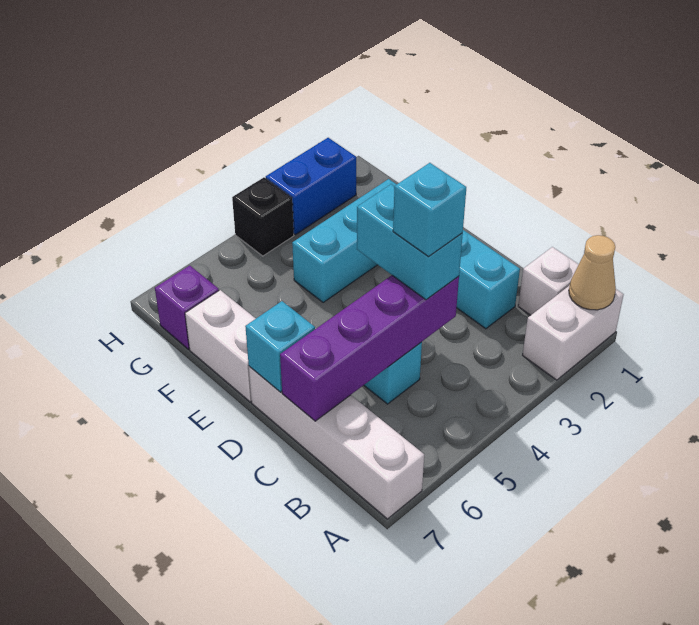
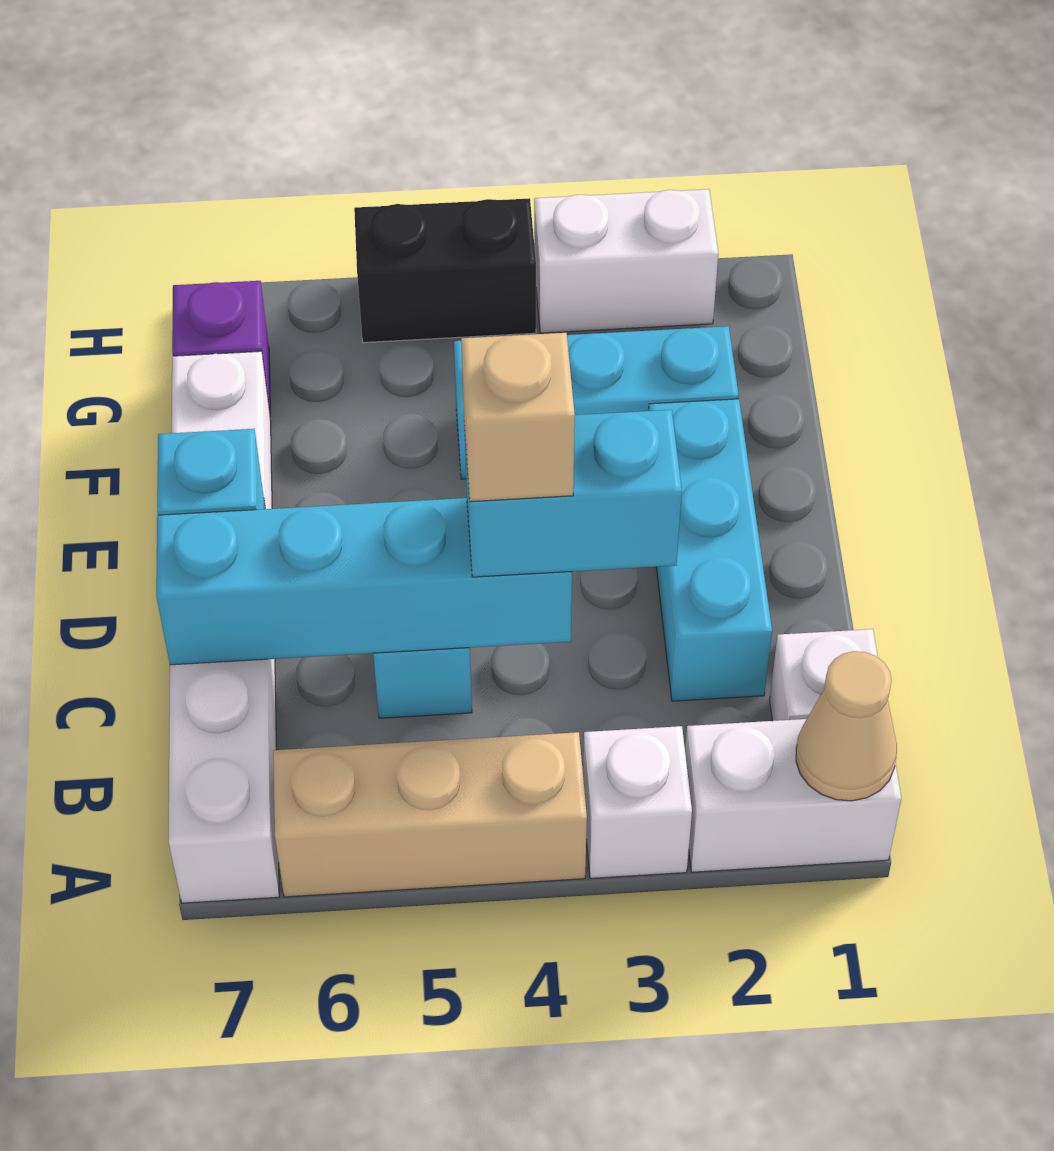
none -> white brick A3 level 1
none -> tan brick A4:A6 level 1
purple brick C4:C7 level 2 -> cyan brick C4:C7 level 2
cyan brick C4:D4 level 3 -> cyan brick C3:C4 level 3
cyan brick C4 level 4 -> tan brick C4 level 4
blue brick H2:H3 level 1 -> white brick H2:H3 level 1
black brick H4 level 1 -> black brick H4:H5 level 1

